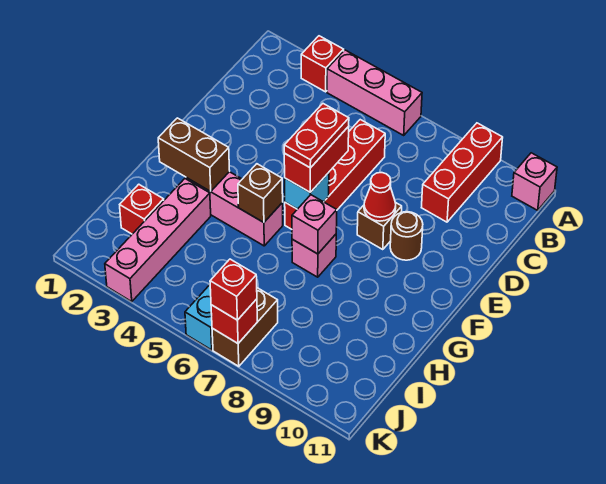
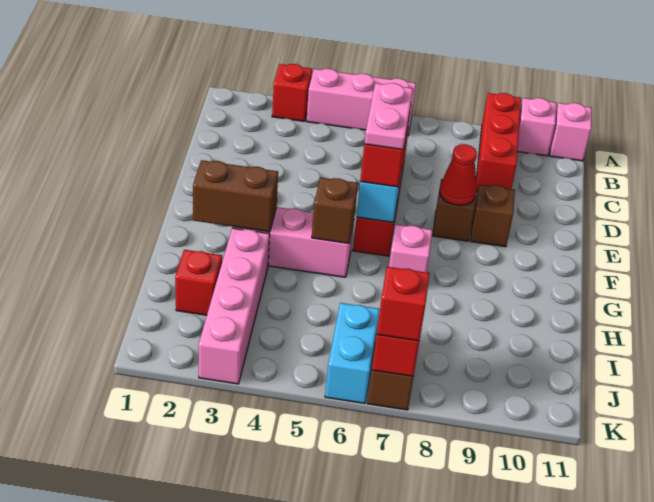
red plate E6:F6 level 4 -> pink plate E6:F6 level 4
brown round brick E9 level 1 -> brown brick E9 level 1
pink brick G7 level 2 -> pink brick A10 level 1

